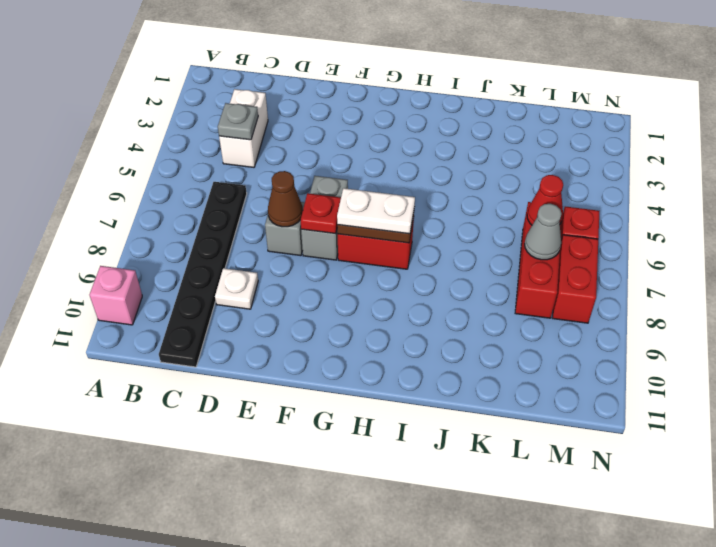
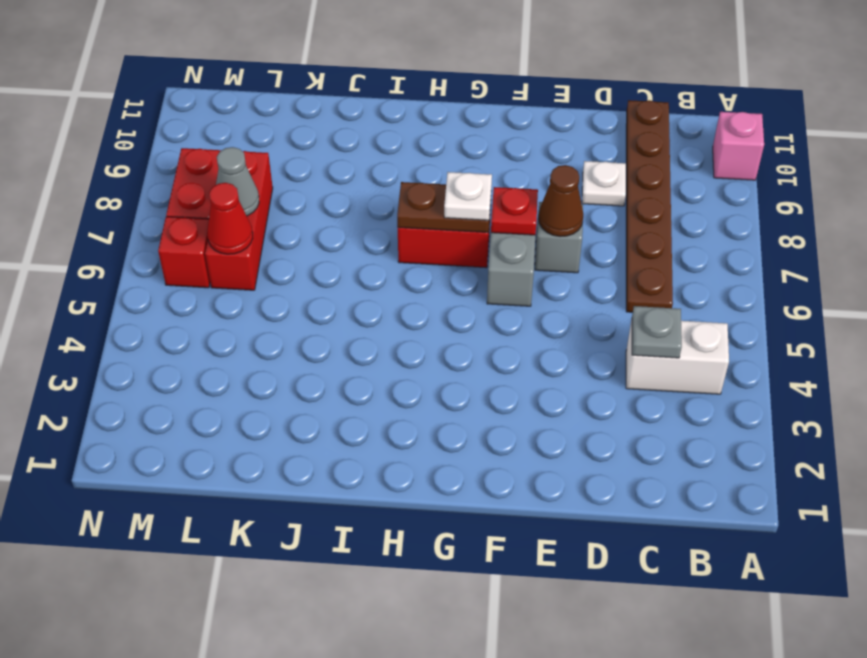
white brick C3:C4 level 1 -> white brick B4:C4 level 1
black plate C6:C11 level 1 -> brown plate C6:C11 level 1
white plate G7:H7 level 3 -> white plate G7 level 3

